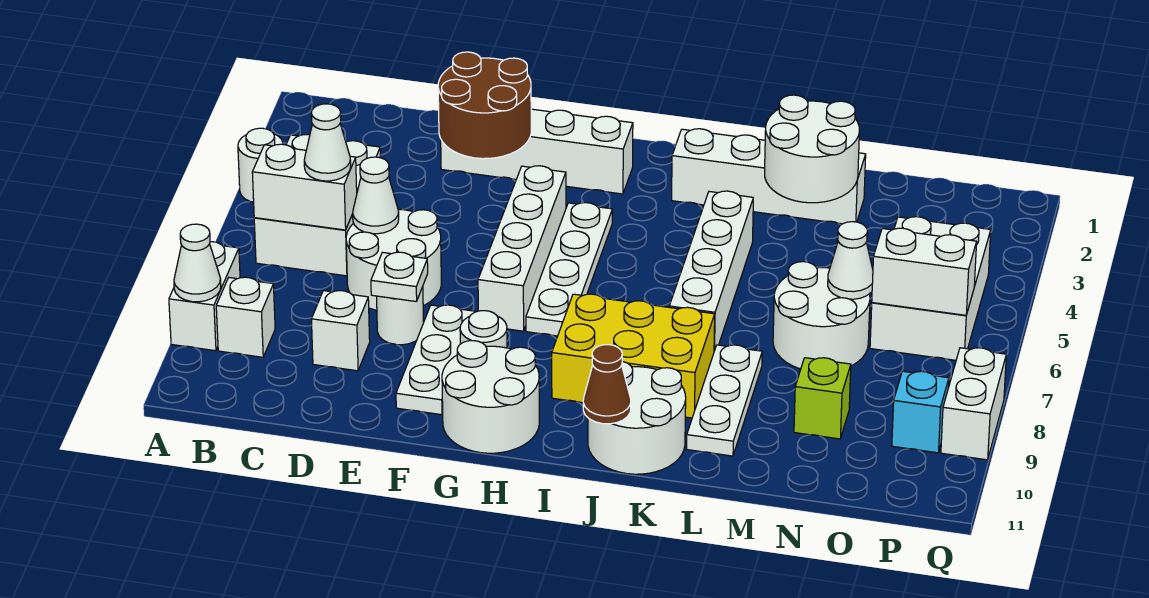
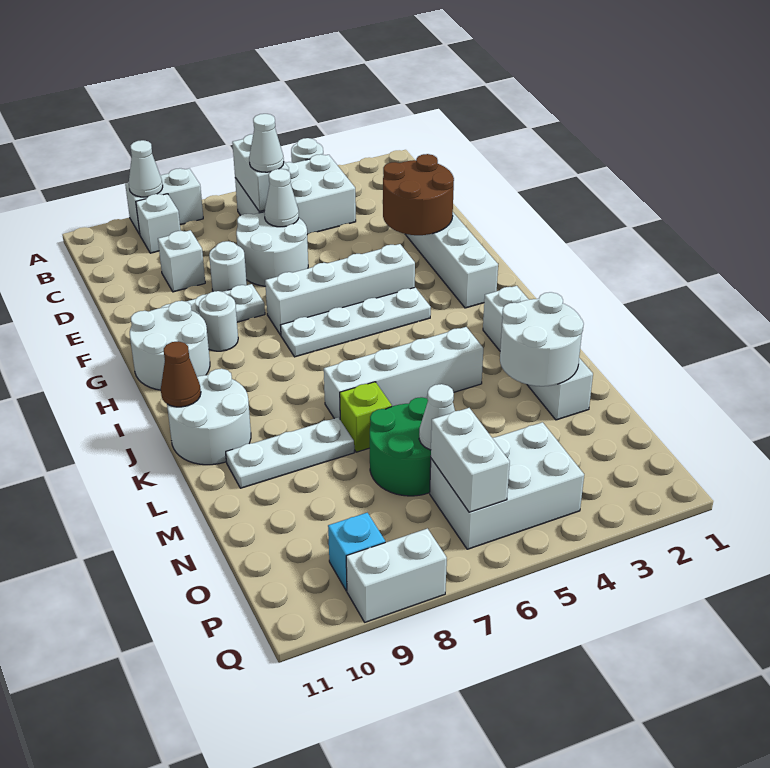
white plate E8 level 2 -> none
yellow brick I8:K9 level 1 -> none
white round brick M6:N7 level 1 -> green round brick M6:N7 level 1
lime brick N9 level 1 -> lime brick L7 level 1

